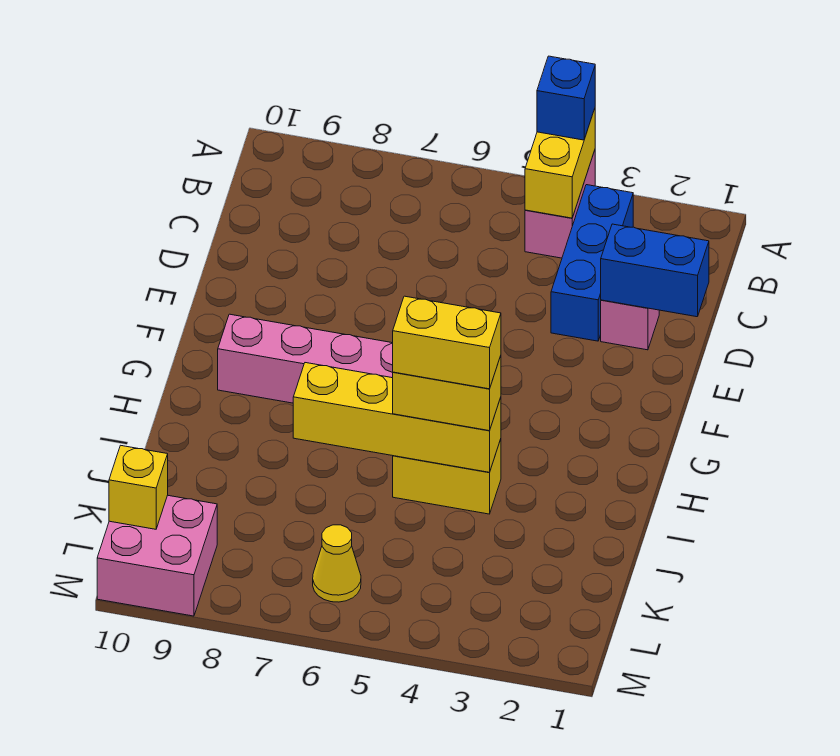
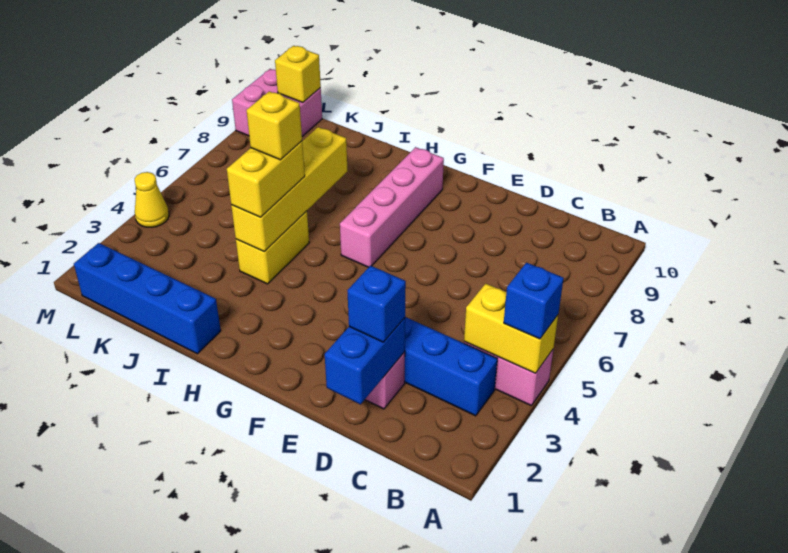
none -> blue brick D2 level 3
none -> blue brick I1:L1 level 1
yellow brick I4:I5 level 4 -> yellow brick I5 level 4
yellow cone L6 level 1 -> yellow cone M4 level 1

